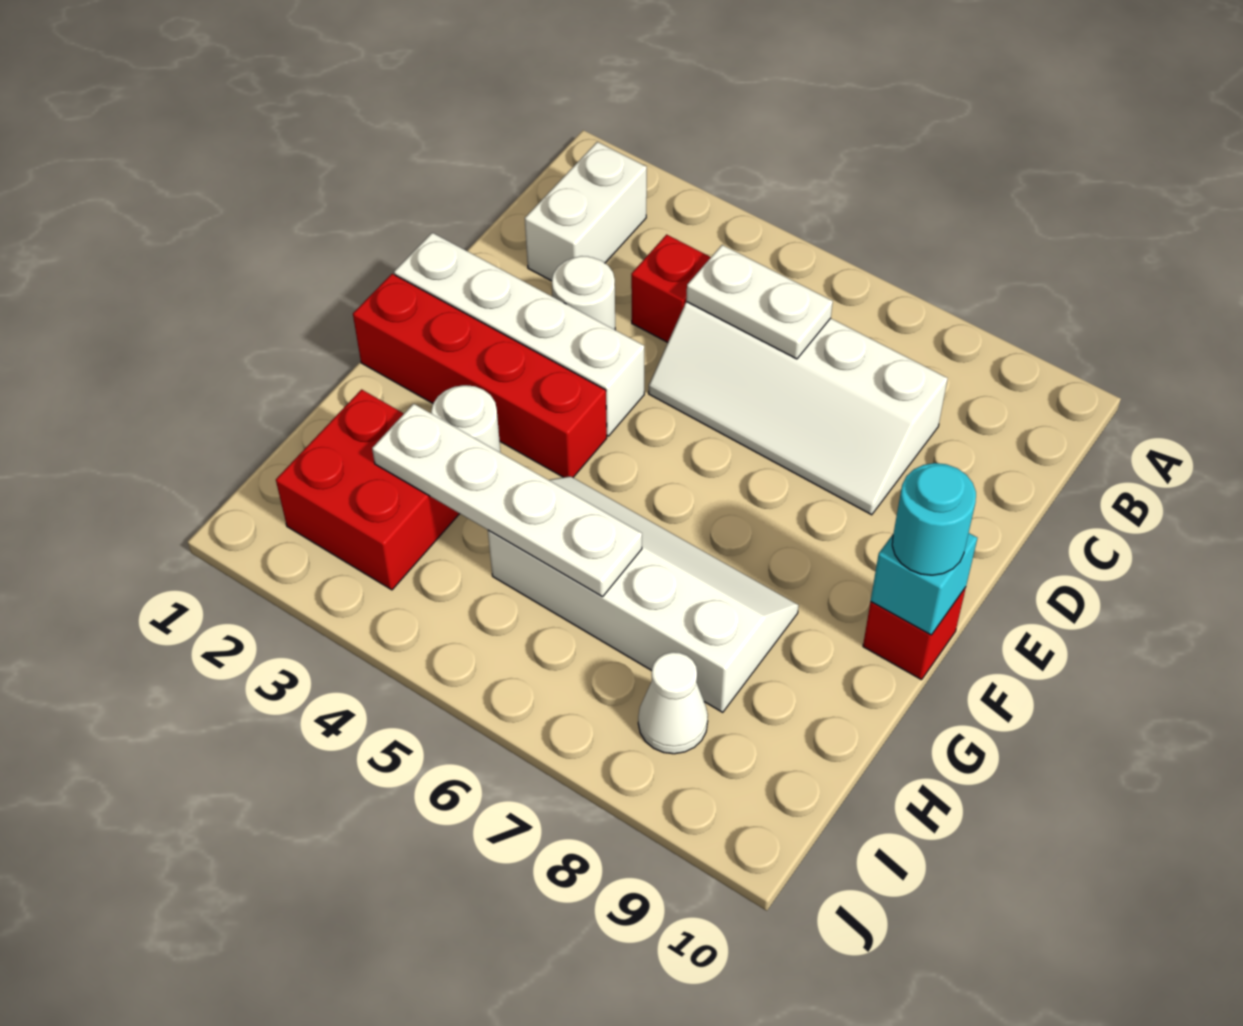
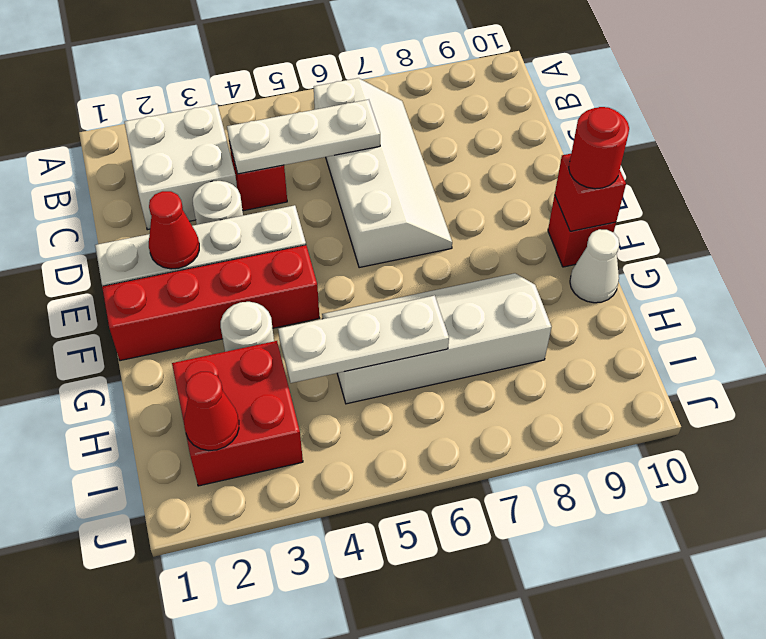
white brick B2:C2 level 1 -> white brick B2:C3 level 1
white slope C5:D8 level 1 top C -> white slope B6:E7 level 1 top 6
white plate C5:C6 level 2 -> white plate C4:C6 level 2
none -> red cone E2 level 2
cyan brick F10 level 2 -> red brick F10 level 2
cyan round brick F10 level 3 -> red round brick F10 level 3
white plate H3:H6 level 2 -> white plate H4:H6 level 2
none -> red cone I2 level 2
white cone I8 level 1 -> white cone G10 level 1

